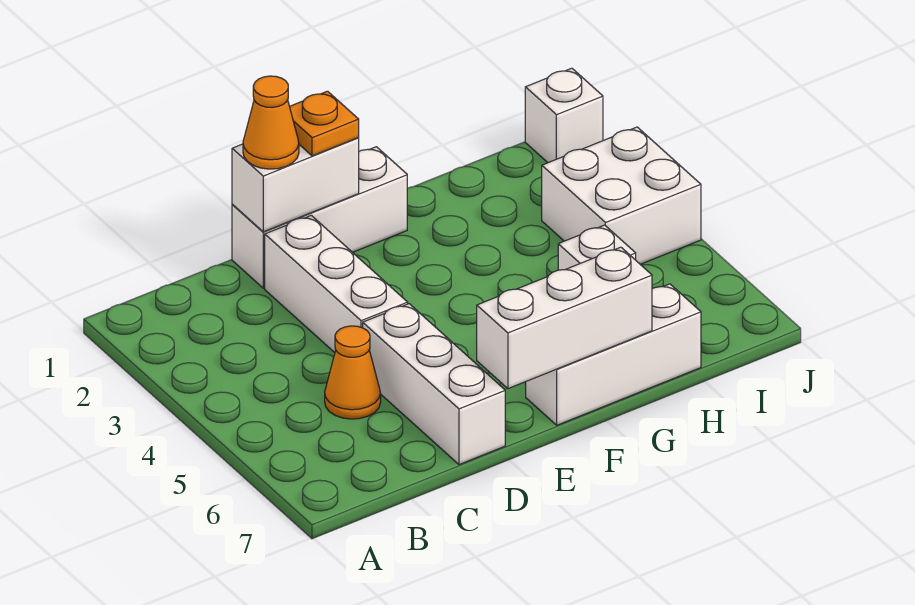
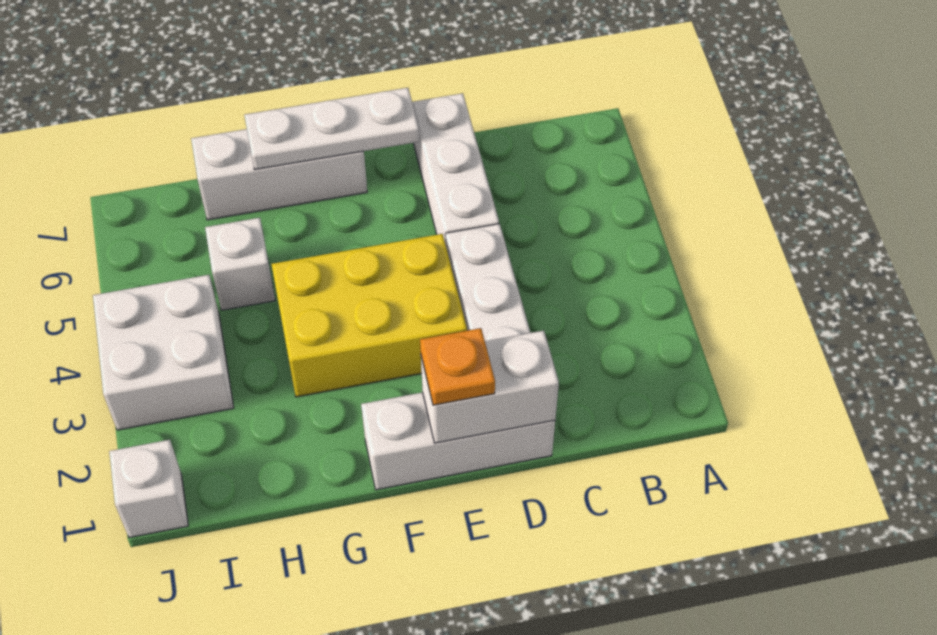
orange cone C5 level 1 -> none
orange cone D1 level 3 -> none
none -> yellow brick E3:G4 level 1
white brick E7:G7 level 2 -> white plate E7:G7 level 2

